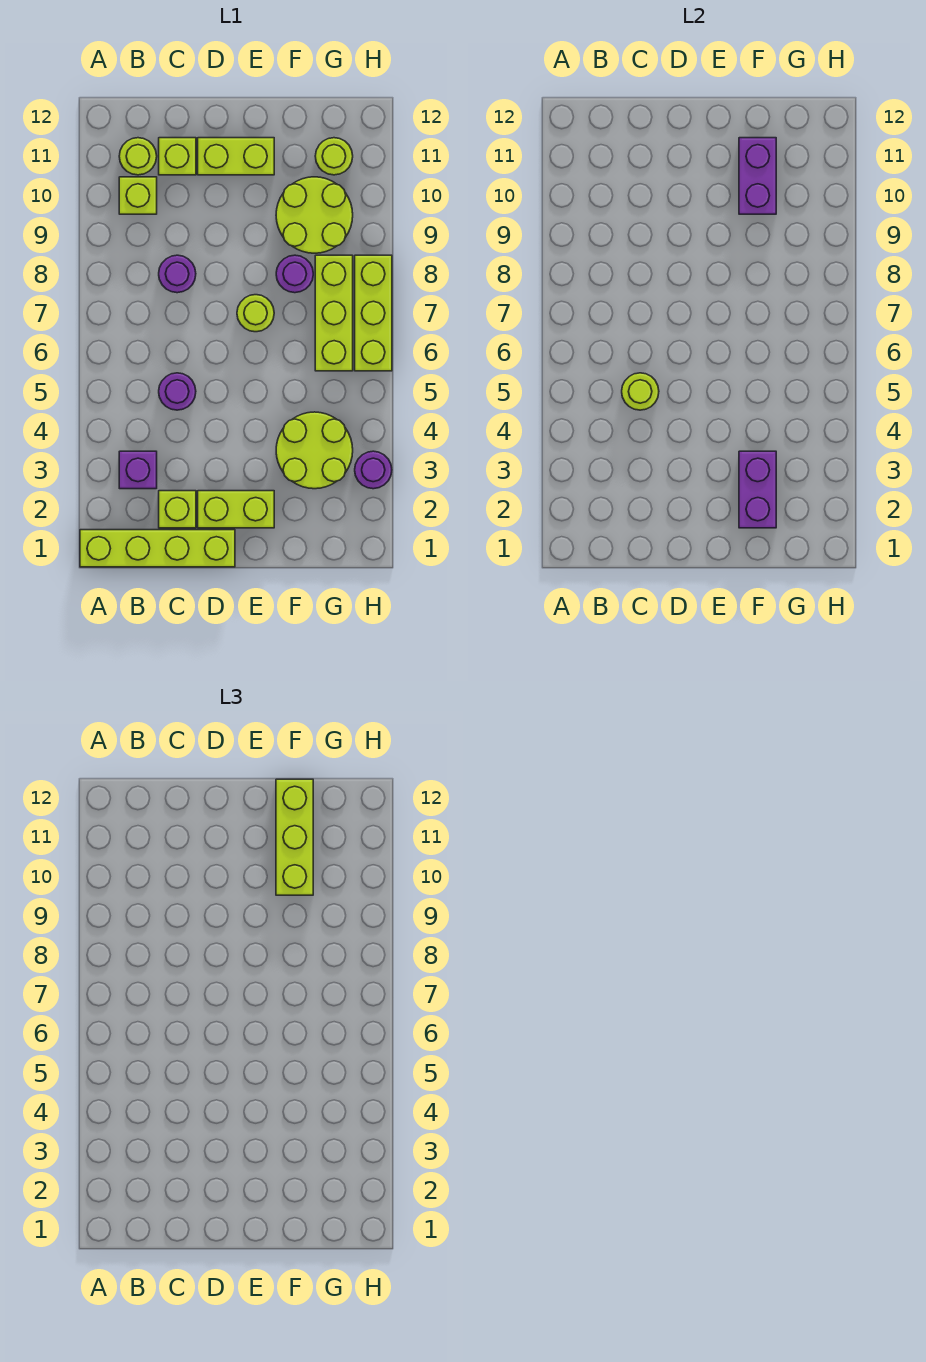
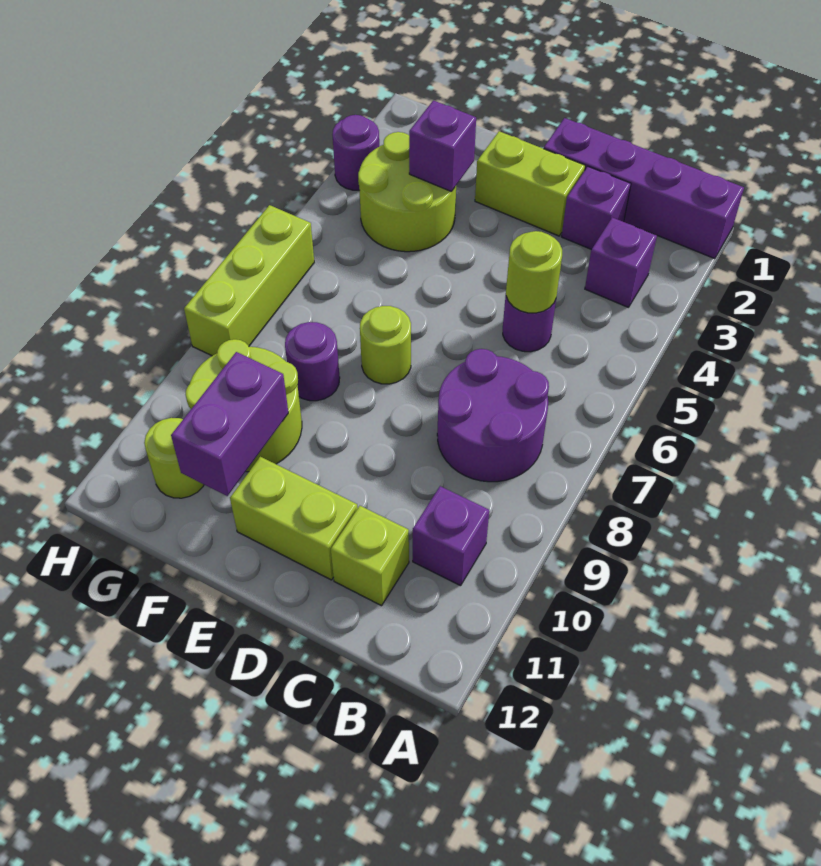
lime brick A1:D1 level 1 -> purple brick A1:D1 level 1
lime brick B10 level 1 -> purple brick B10 level 1
lime round brick B11 level 1 -> none
lime brick C2 level 1 -> purple brick C2 level 1
purple round brick C8 level 1 -> purple round brick B7:C8 level 1
purple brick F2:F3 level 2 -> purple brick F3 level 2
lime brick F10:F12 level 3 -> none
lime brick G6:G8 level 1 -> none

